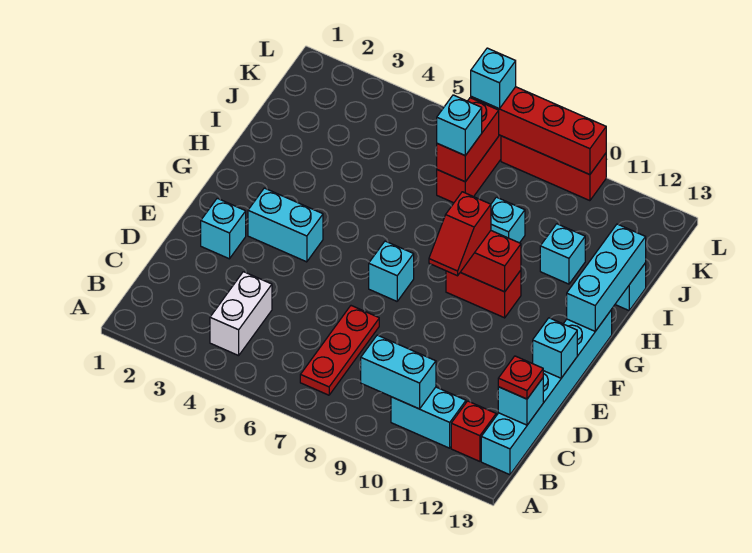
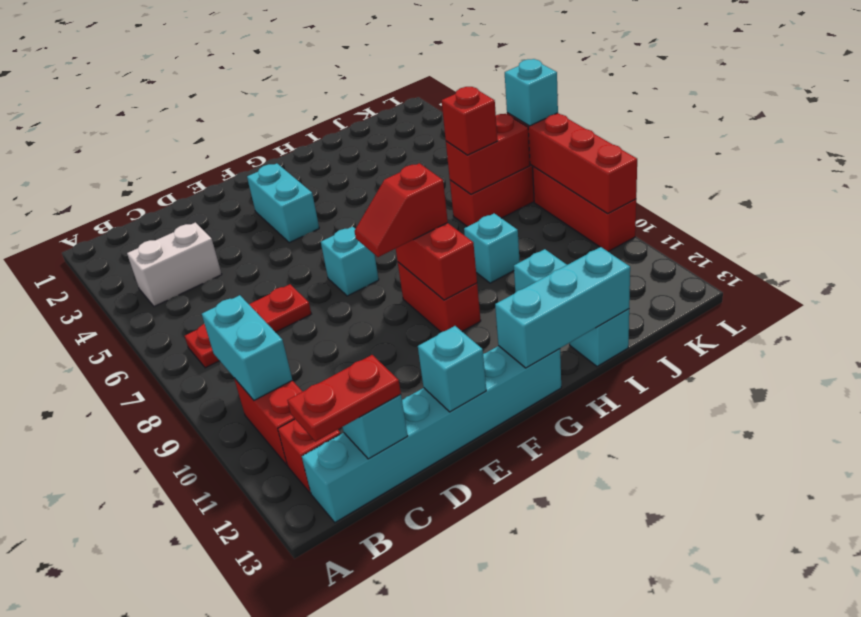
cyan brick B10:B11 level 1 -> red brick B10:B11 level 1
red plate C13 level 3 -> red plate B13:C13 level 3
cyan brick E2 level 1 -> none
cyan brick J7 level 3 -> red brick J7 level 3

